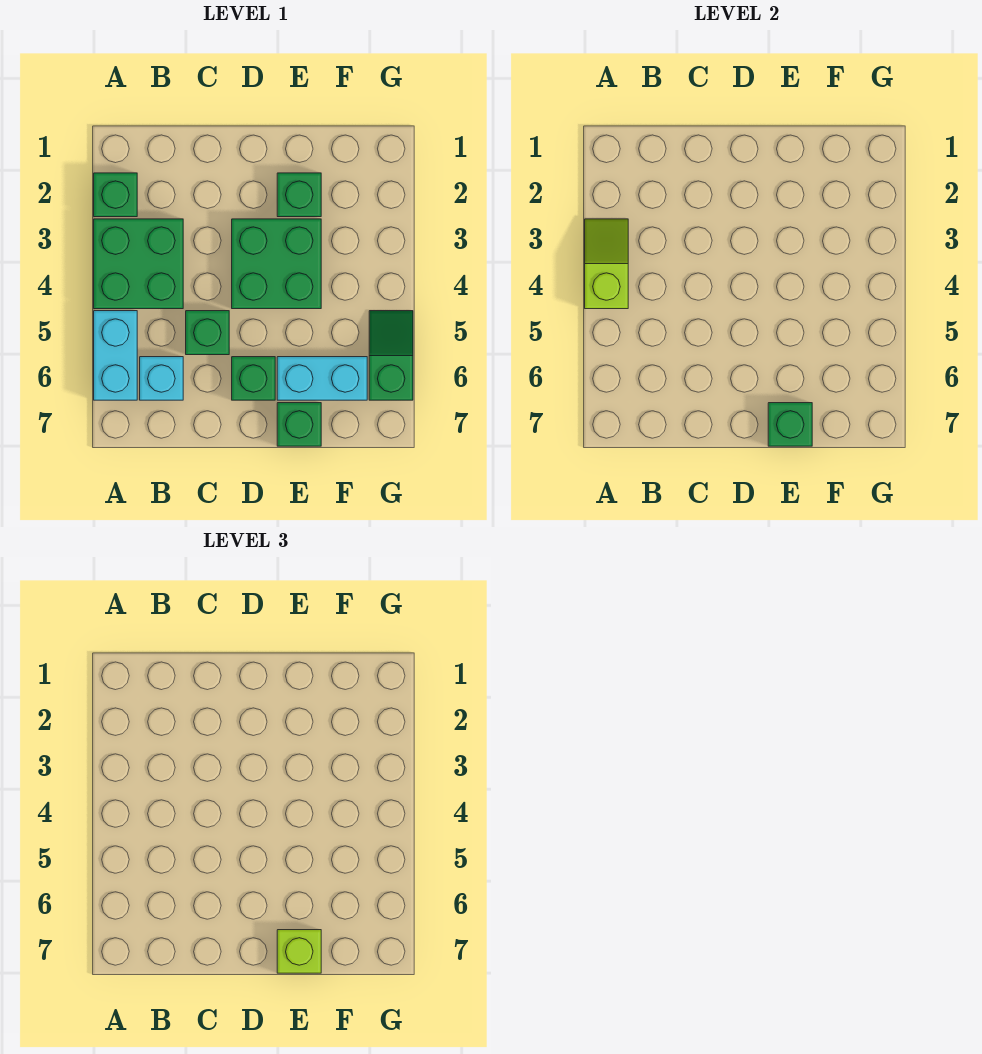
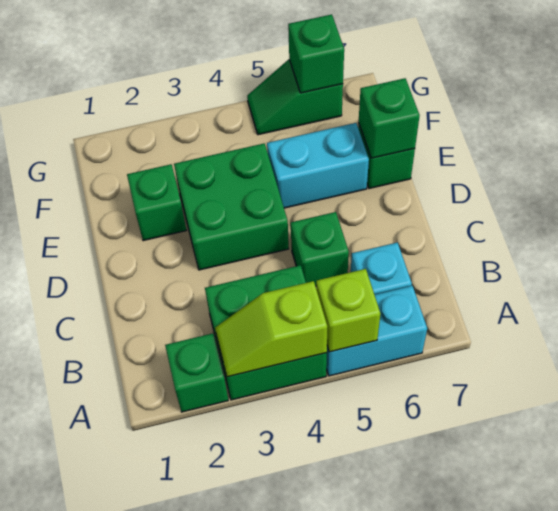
green brick D6 level 1 -> green brick G6 level 2
cyan brick E6:F6 level 1 -> cyan brick E5:E6 level 1
lime brick E7 level 3 -> lime brick A5 level 2

